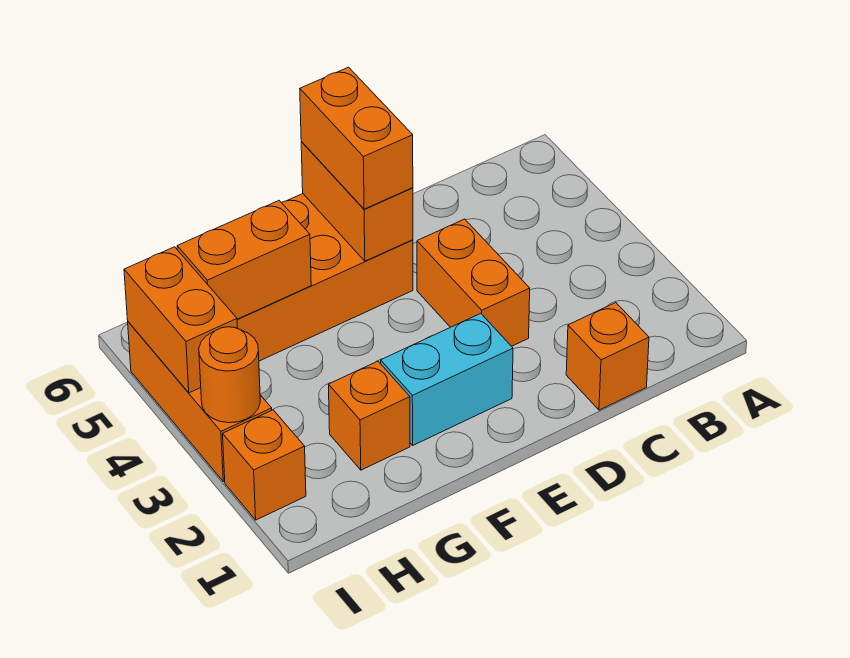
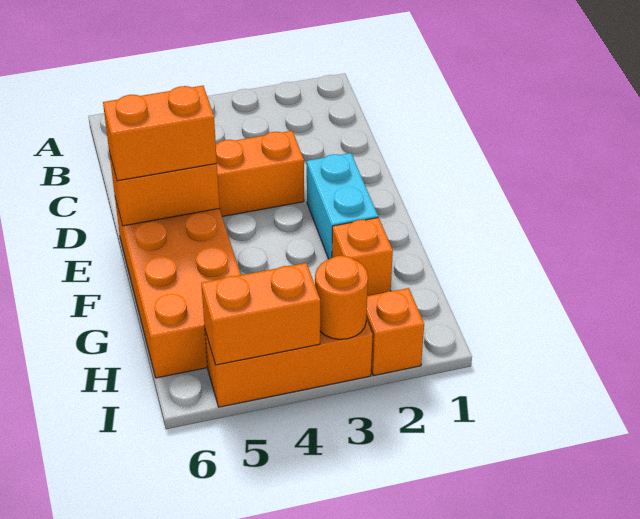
orange brick C1 level 1 -> none
orange brick G5:H5 level 2 -> none

